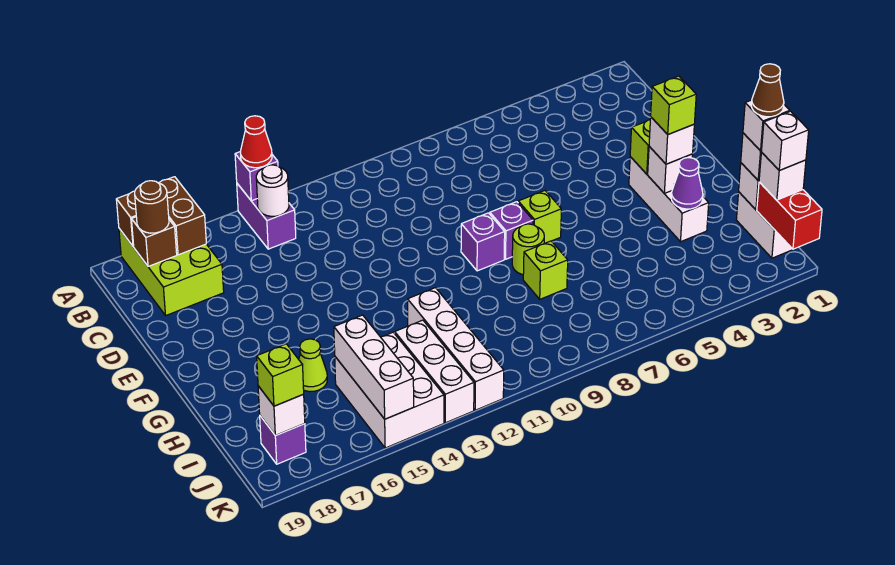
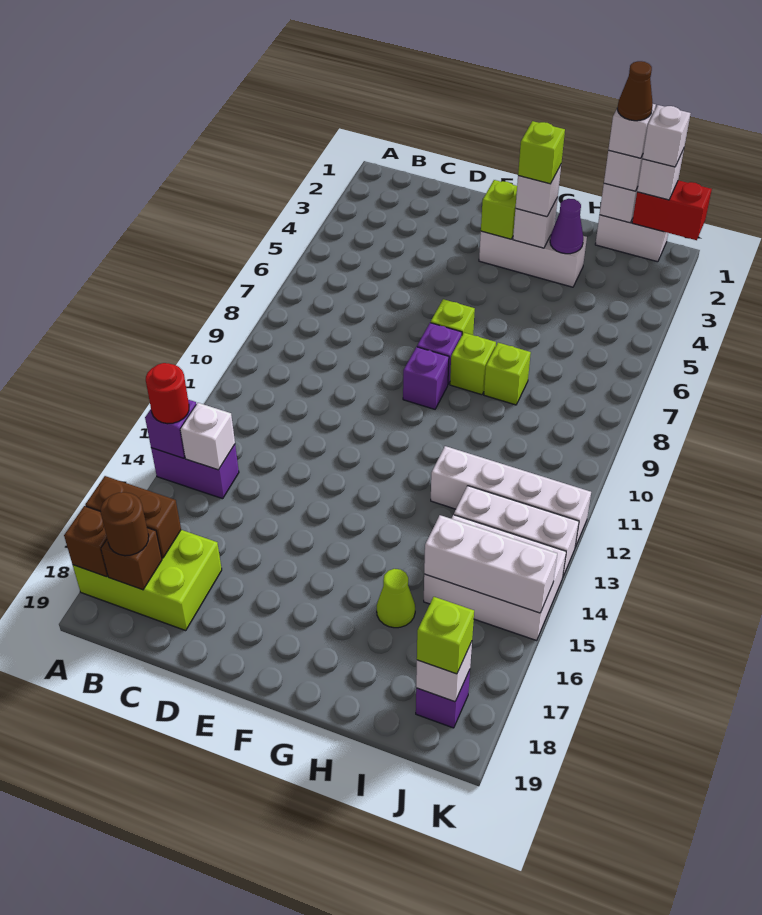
red cone A14 level 3 -> red round brick A14 level 3
white round brick B14 level 2 -> white brick B14 level 2
lime round brick G8 level 1 -> lime brick G8 level 1

